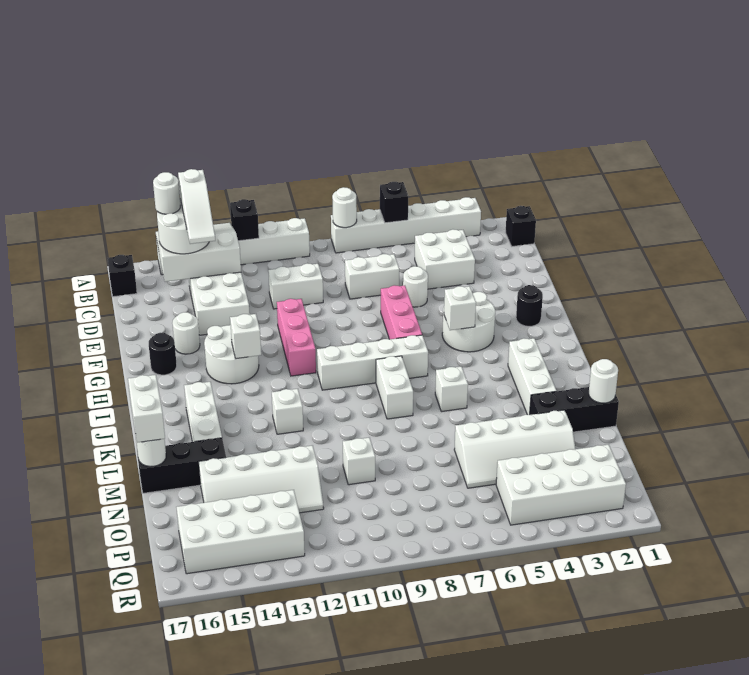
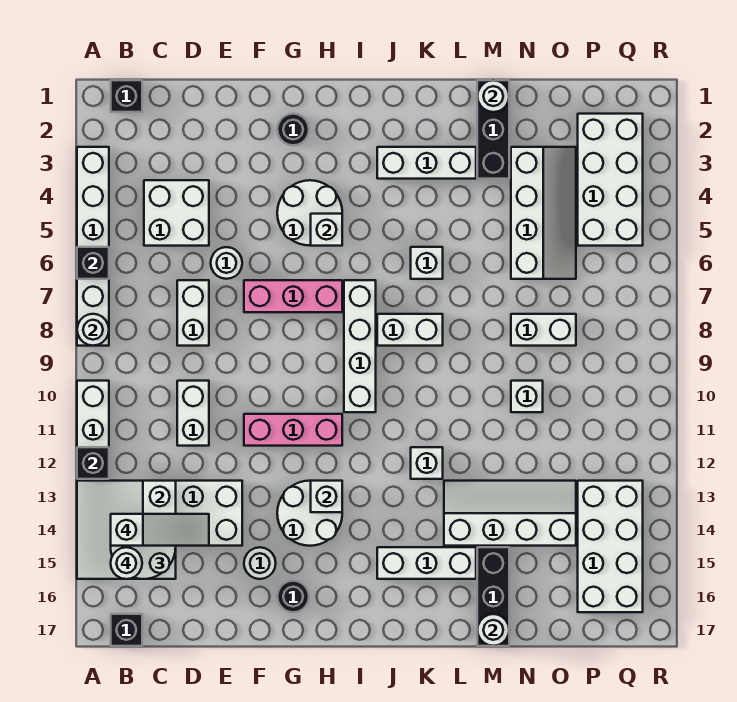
white brick L17:M17 level 3 -> white brick N8:O8 level 1
white slope N12:O15 level 1 top N -> white slope L13:O14 level 1 top 14

